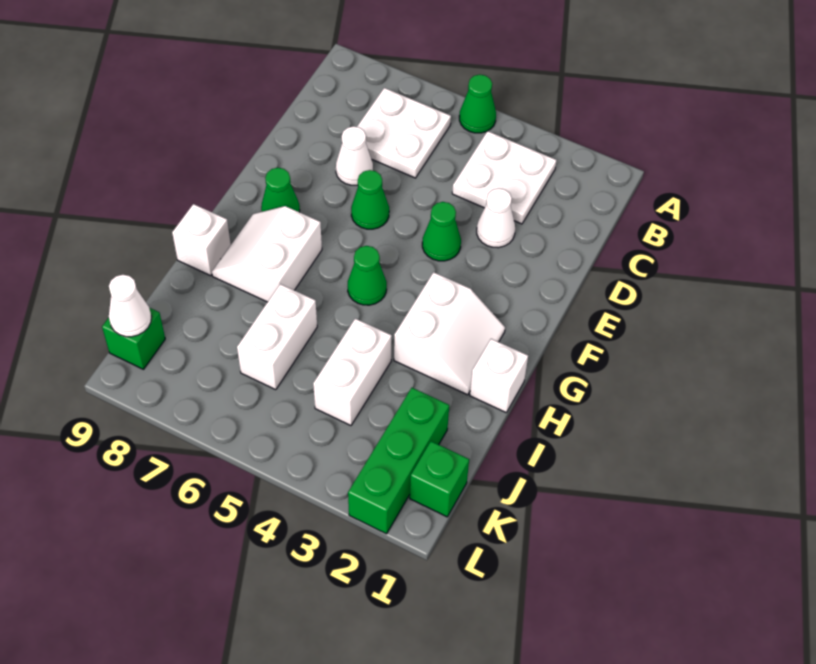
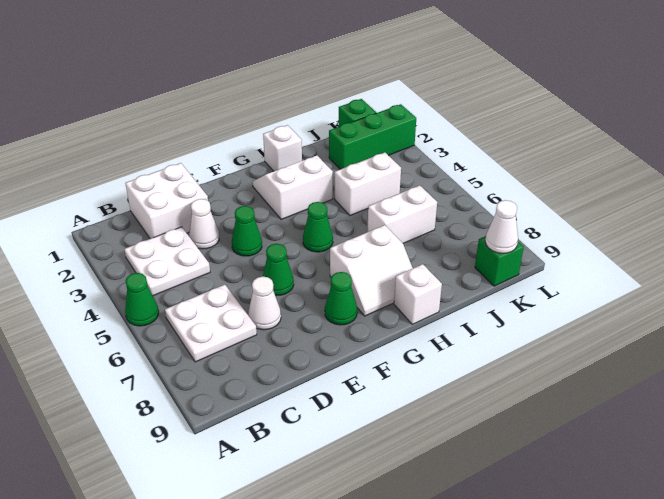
none -> white brick C1:D2 level 1

